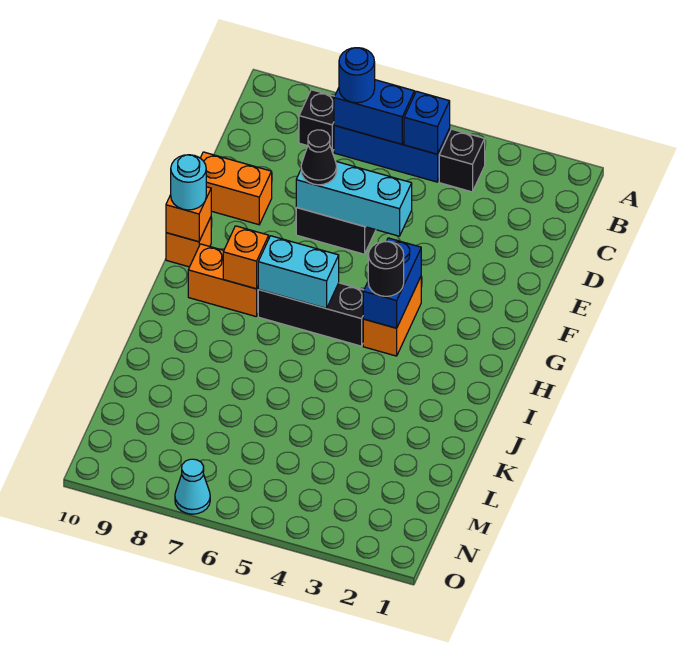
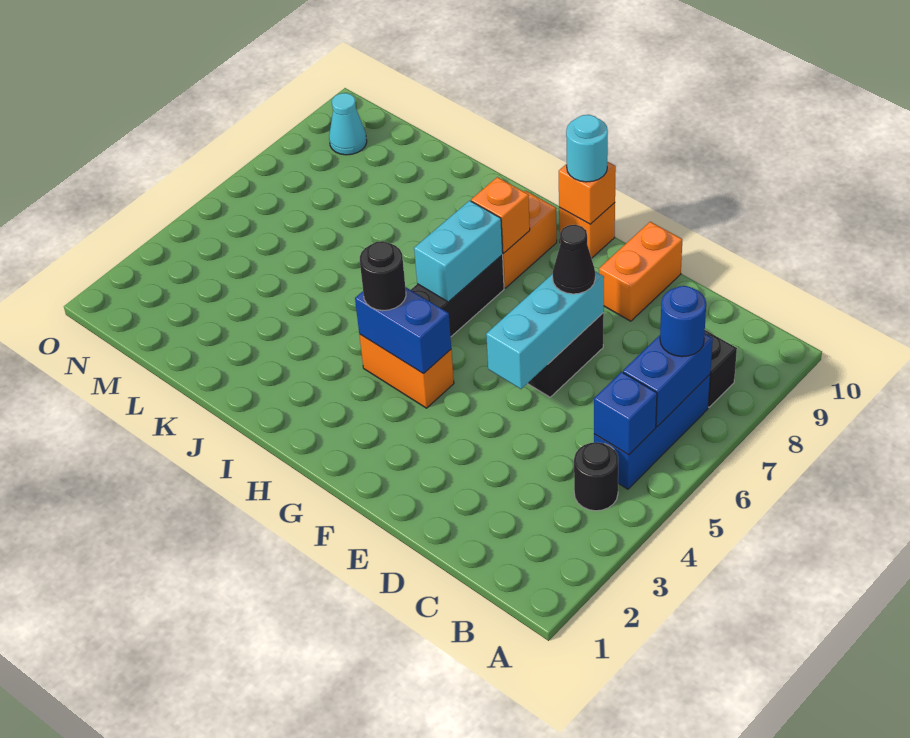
black brick B4 level 1 -> black round brick B4 level 1
cyan cone O7 level 1 -> cyan cone N9 level 1

